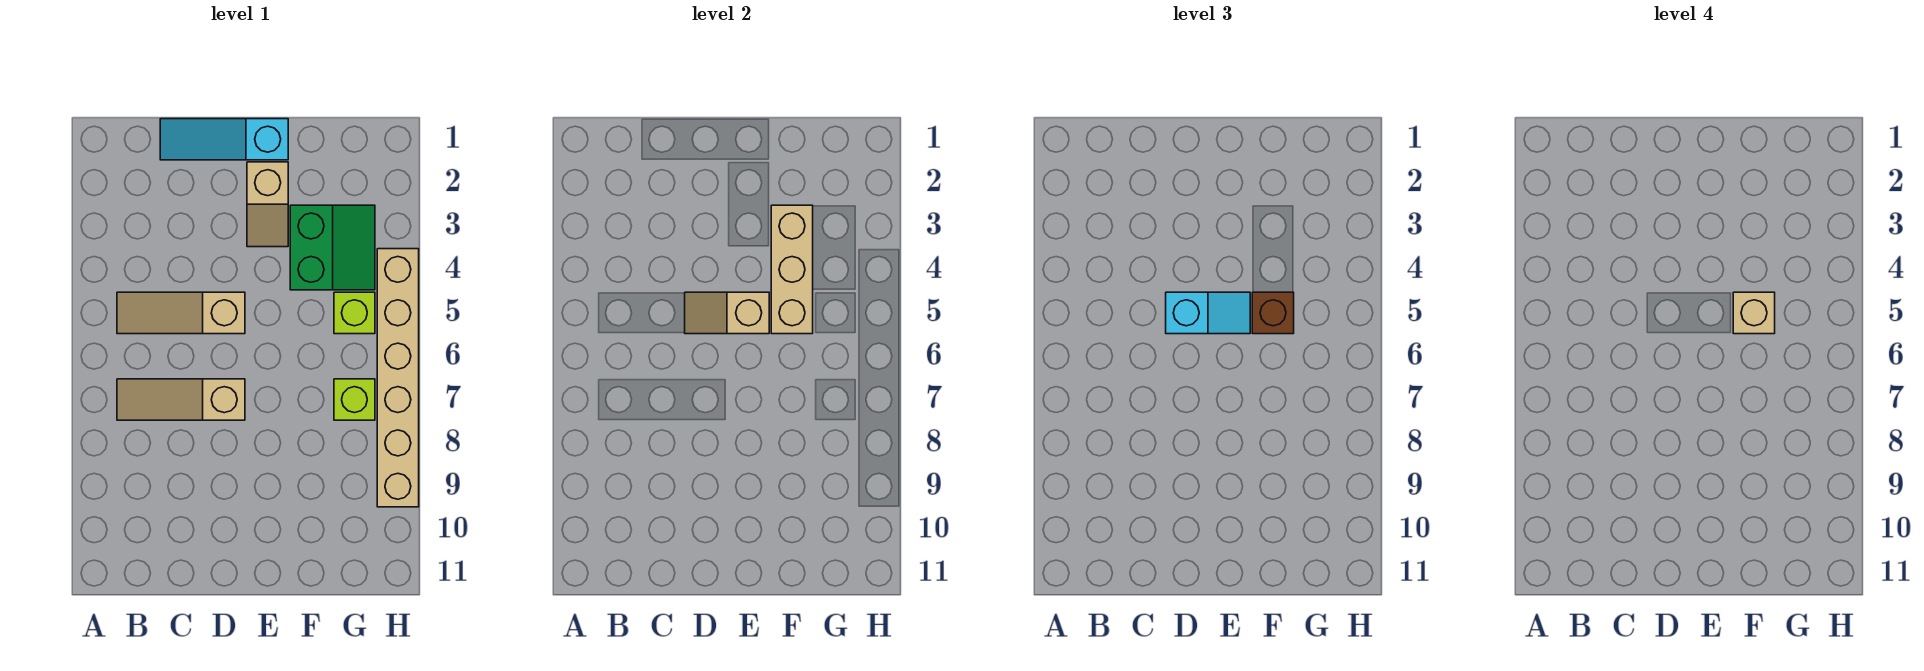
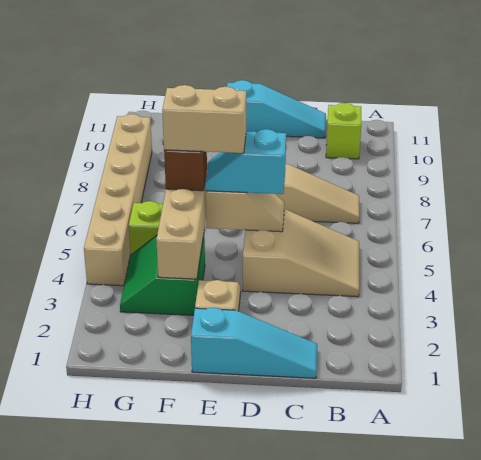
tan slope B5:D5 level 1 top D -> tan slope B4:D5 level 1 top D
none -> cyan slope C11:E11 level 1 top E
tan brick F5 level 4 -> tan brick E5:F5 level 4
lime brick G7 level 1 -> lime brick B10 level 1

